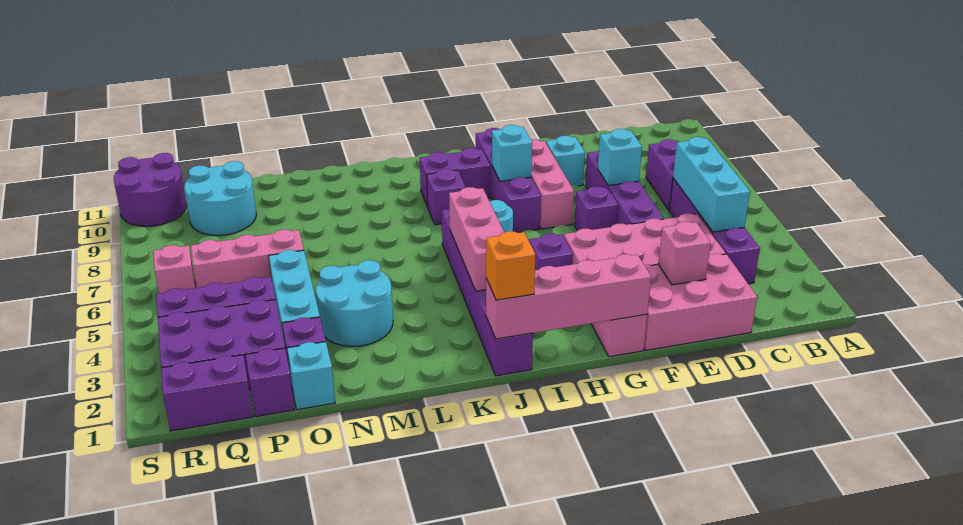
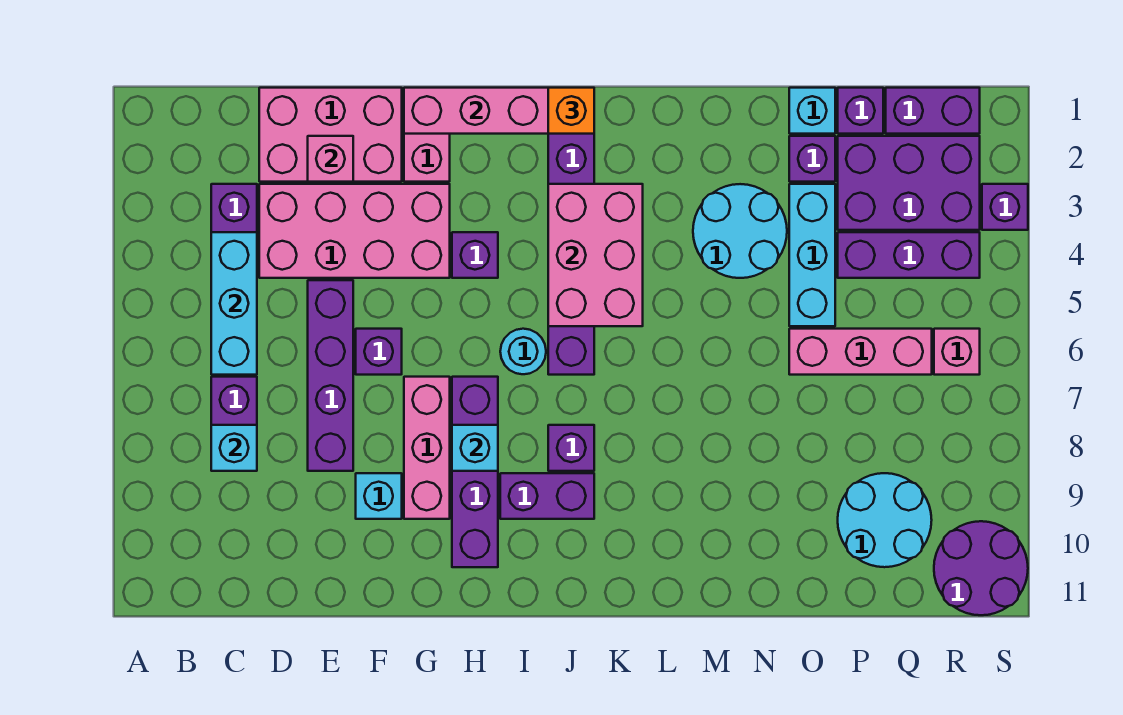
cyan brick E7 level 2 -> cyan brick C8 level 2
pink brick J3:J5 level 2 -> pink brick J3:K5 level 2
none -> purple brick S3 level 1

